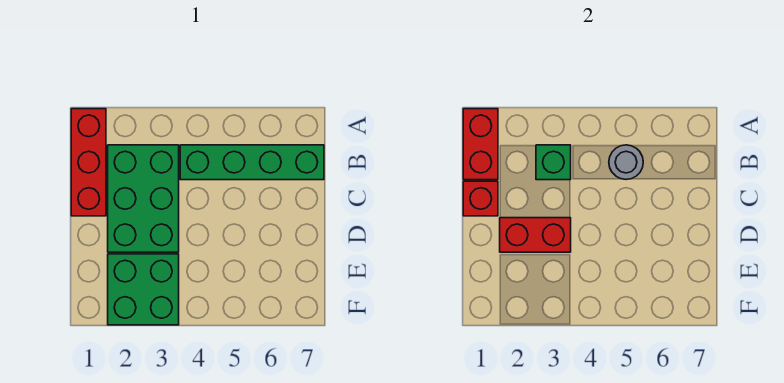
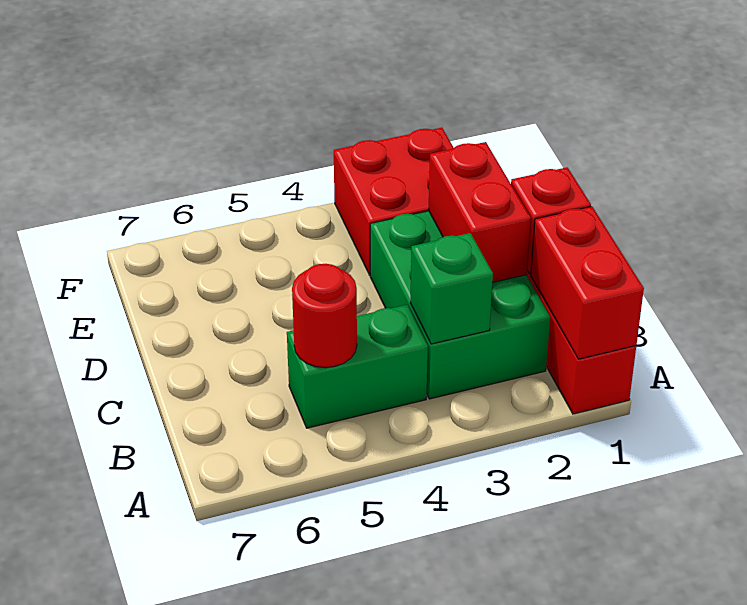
green brick B4:B7 level 1 -> green brick B4:B5 level 1
grey round brick B5 level 2 -> red round brick B5 level 2
red brick D2:D3 level 2 -> red brick C2:D2 level 2
green brick E2:F3 level 1 -> red brick E2:F3 level 1

